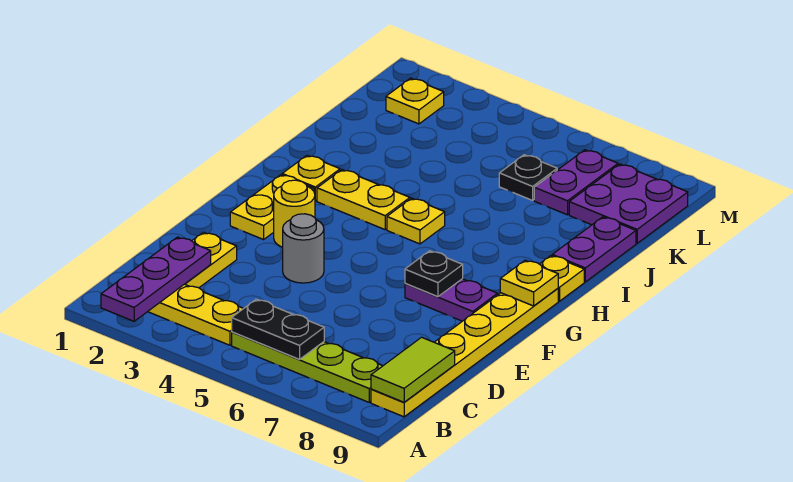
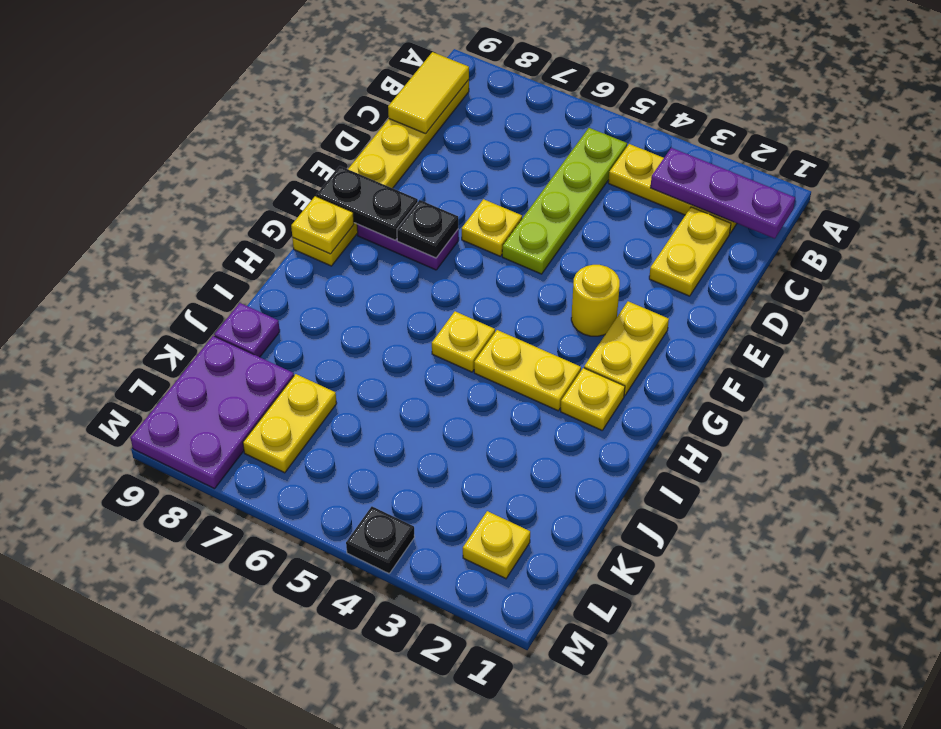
purple plate A2:C2 level 2 -> purple plate B1:B3 level 2
lime plate B5:B8 level 1 -> lime plate B5:E5 level 1
black plate B5:B6 level 2 -> black plate F8:F9 level 2
lime tile B9:C9 level 2 -> yellow tile B9:C9 level 2
grey round brick E4 level 1 -> none
yellow plate H9 level 1 -> yellow plate E6 level 1
purple plate I9:J9 level 1 -> purple plate J9 level 1
black plate K6 level 1 -> black plate M4 level 1
purple plate K7:L7 level 1 -> yellow plate K7:L7 level 1
purple plate K8:L9 level 1 -> purple plate K8:M9 level 1

